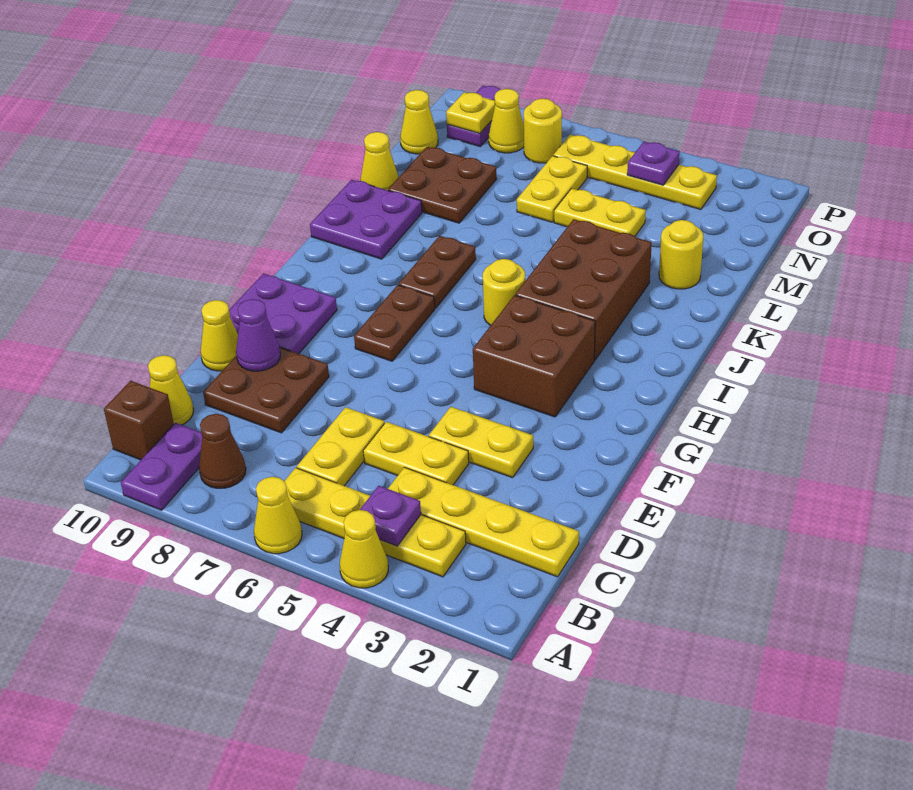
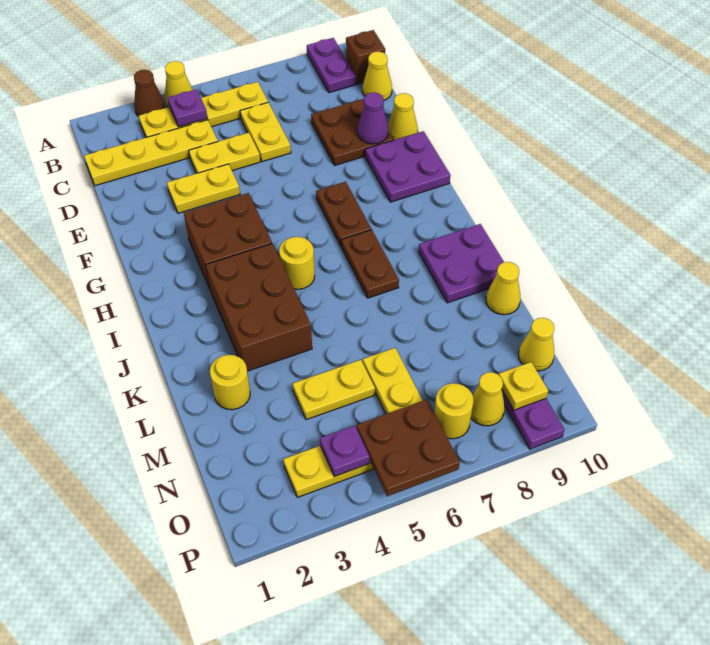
yellow cone A6 level 1 -> none
brown cone B8 level 1 -> brown cone A3 level 1
brown plate L8:M9 level 1 -> brown plate O5:P6 level 2

